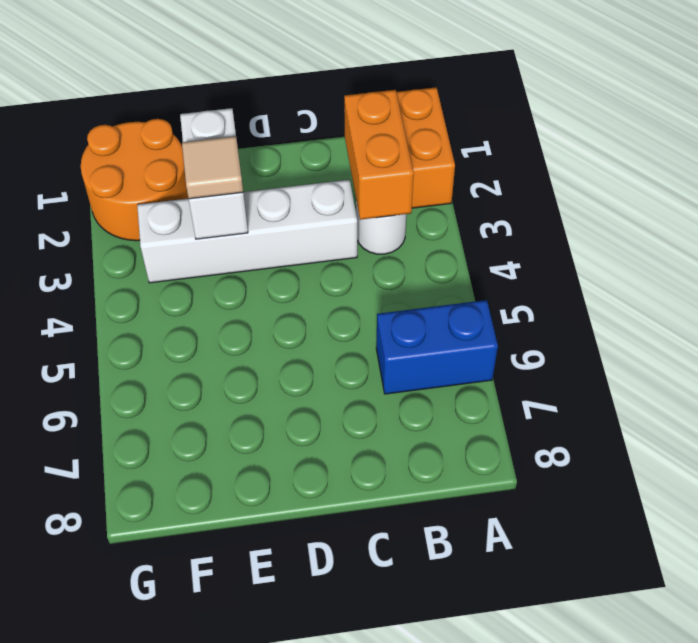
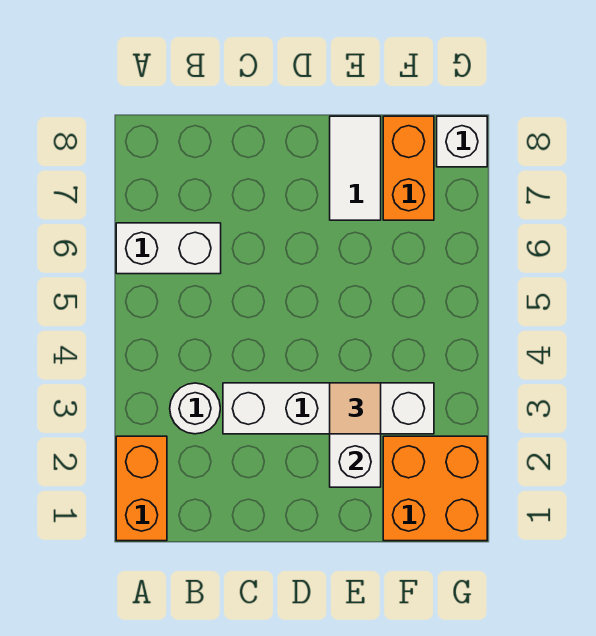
blue brick A6:B6 level 1 -> white brick A6:B6 level 1
orange brick B2:B3 level 2 -> orange brick F7:F8 level 1
none -> white tile E7:E8 level 1
orange round brick F1:G2 level 1 -> orange brick F1:G2 level 1
none -> white brick G8 level 1

